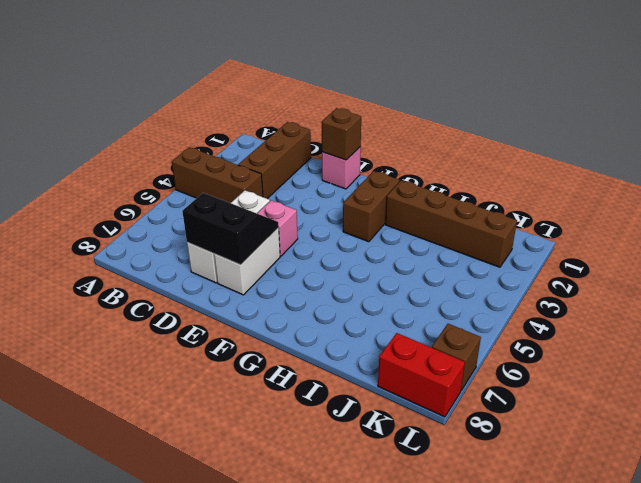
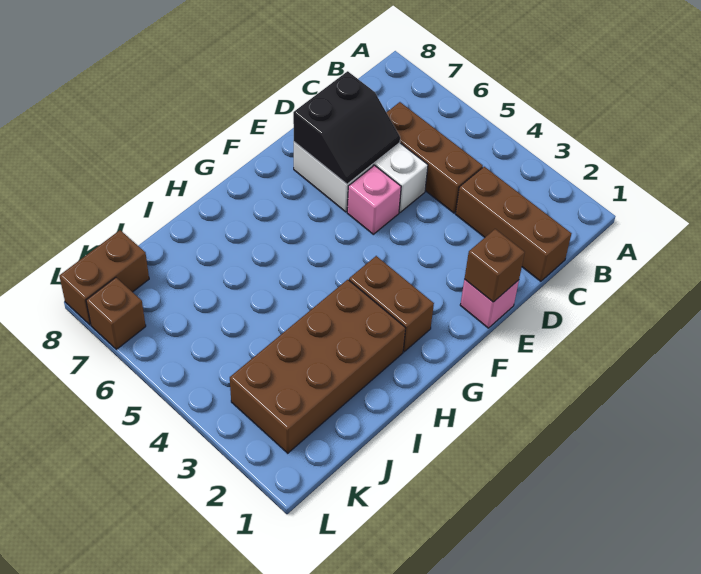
brown brick A4:C4 level 1 -> brown brick C4:C6 level 1
brown brick H2:K2 level 1 -> brown brick H2:K3 level 1
red brick K8:L8 level 1 -> brown brick K8:L8 level 1

